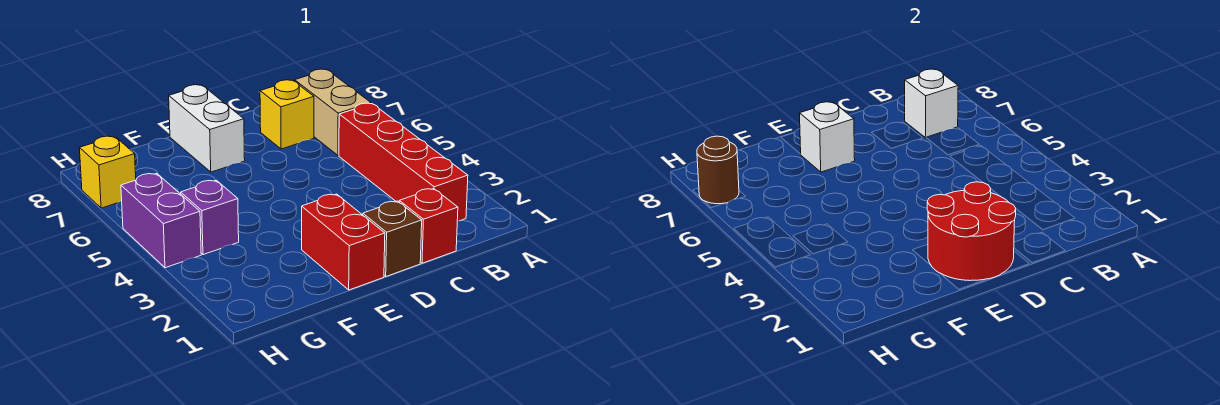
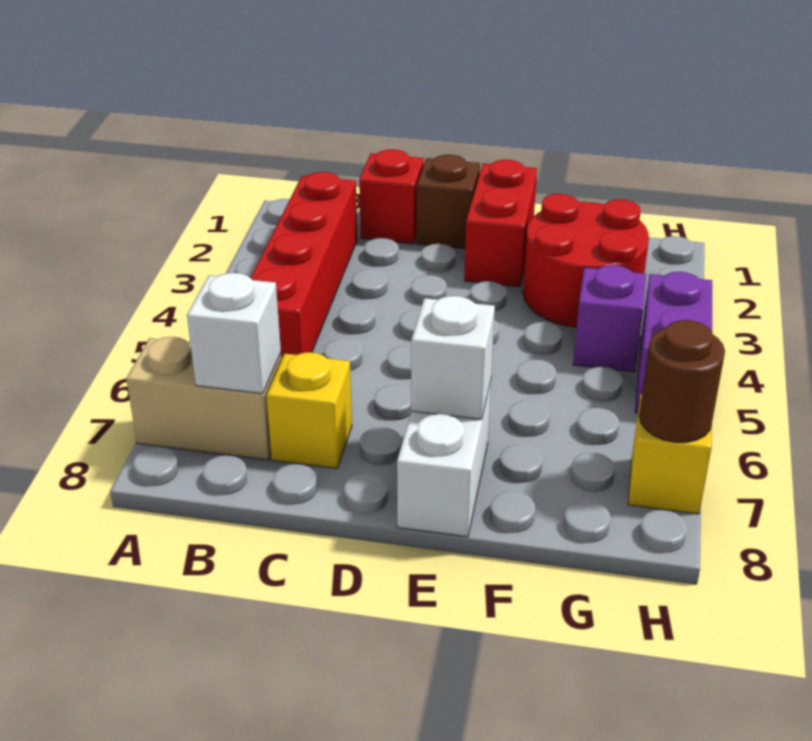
tan brick B6:B7 level 1 -> tan brick A7:B7 level 1
red round brick D1:E2 level 2 -> red round brick F2:G3 level 1

